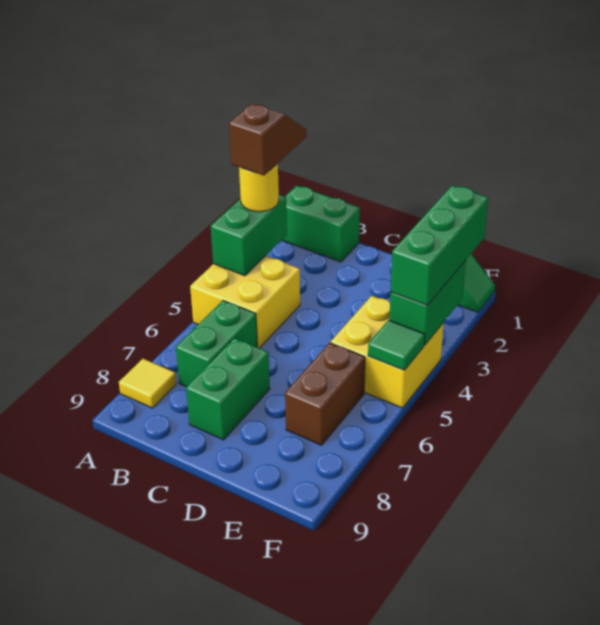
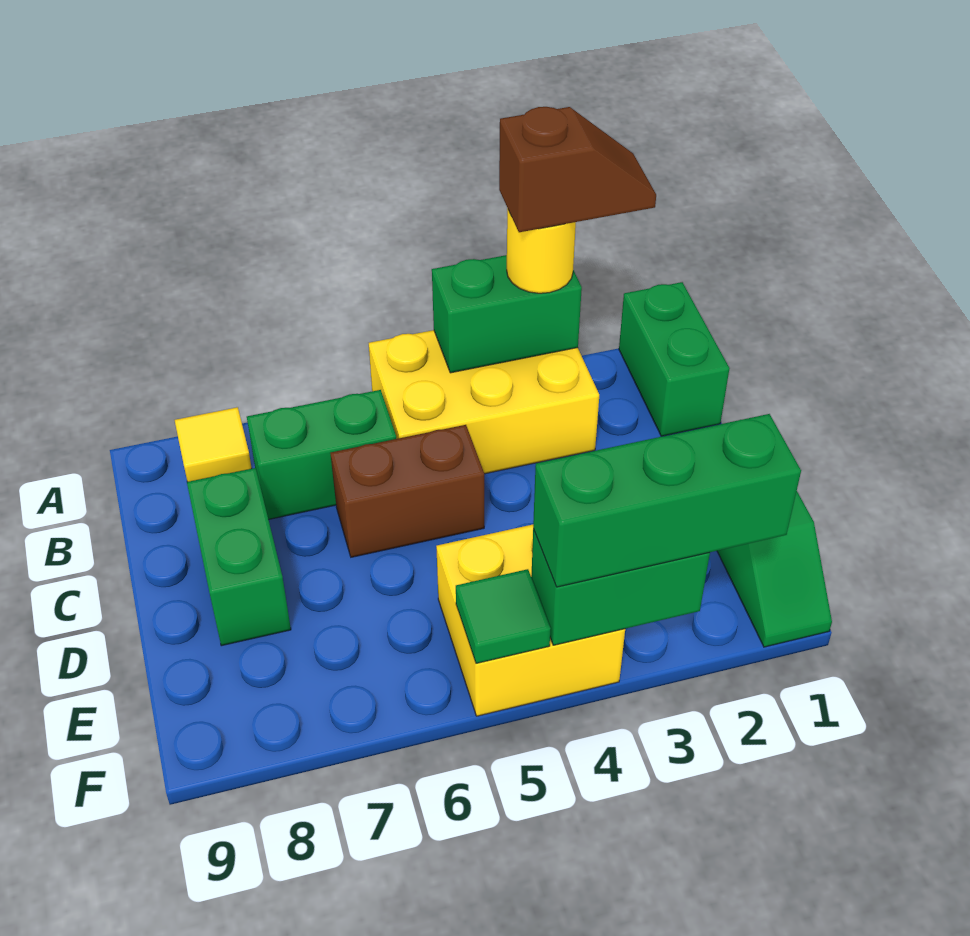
yellow brick A4:B5 level 1 -> yellow brick A3:B5 level 1
green brick C7:C8 level 1 -> green brick C8:D8 level 1
brown brick E6:E7 level 1 -> brown brick C5:C6 level 1

